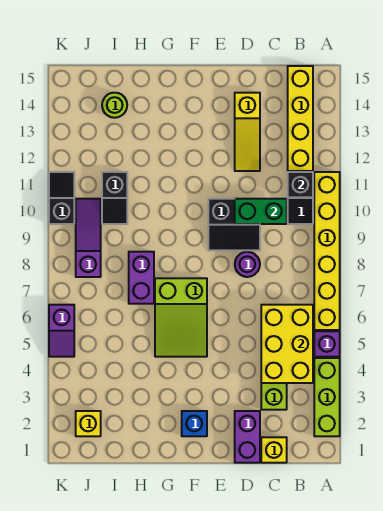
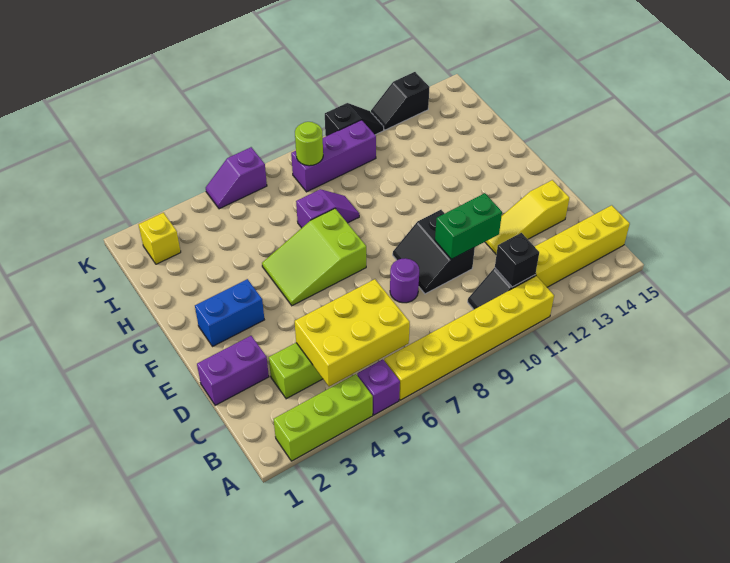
yellow brick C1 level 1 -> none
green brick C10:D10 level 2 -> green brick D10:D11 level 2
blue brick F2 level 1 -> blue brick F2:F3 level 1
purple brick H7:H8 level 1 -> purple slope H7:H8 level 1 top 7
black slope I10:I11 level 1 top 11 -> black slope K12:K13 level 1 top 13
lime round brick I14 level 1 -> lime round brick J8 level 2
purple slope J8:J10 level 1 top 8 -> purple brick J8:J10 level 1

